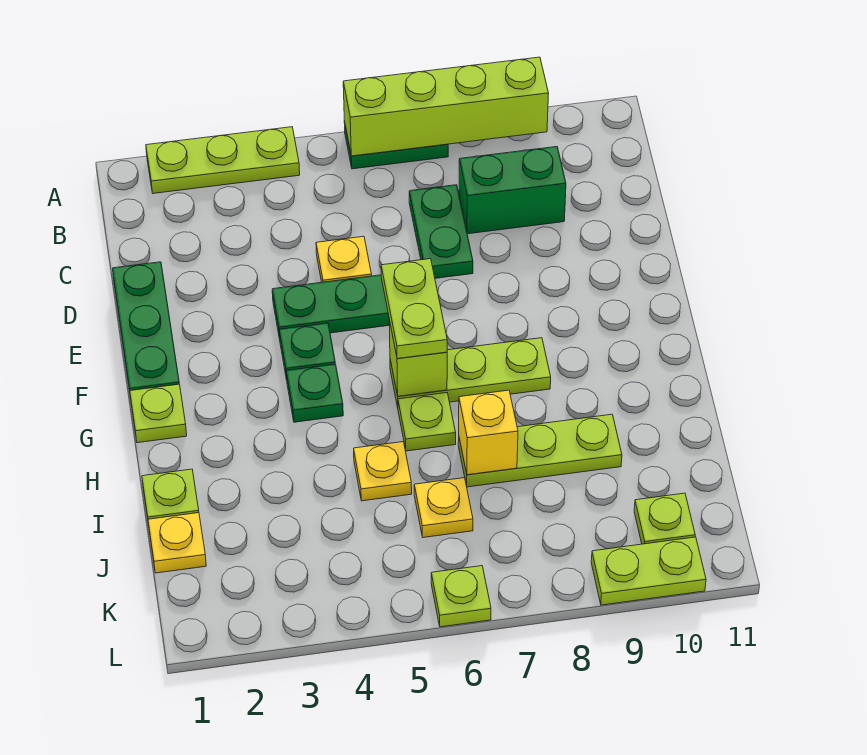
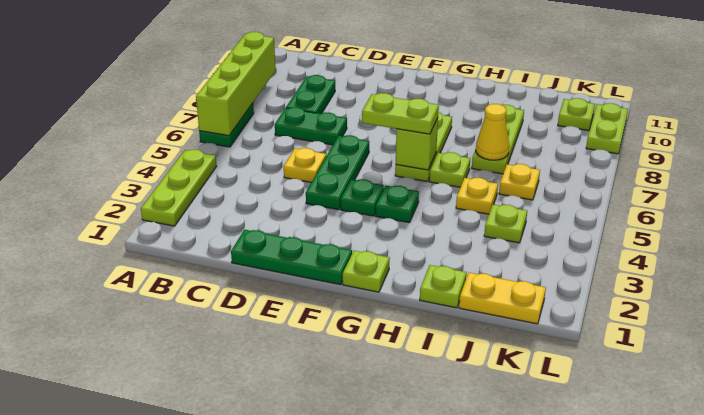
green brick C8:C9 level 1 -> green plate C8:C9 level 1
yellow brick I7 level 2 -> yellow cone I7 level 2
yellow plate J1 level 1 -> yellow plate J1:K1 level 1
lime plate L6 level 1 -> lime plate J4 level 1

